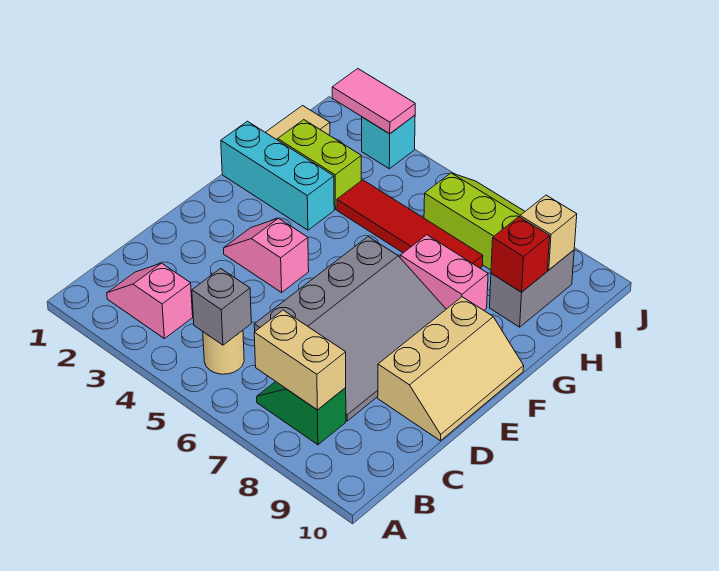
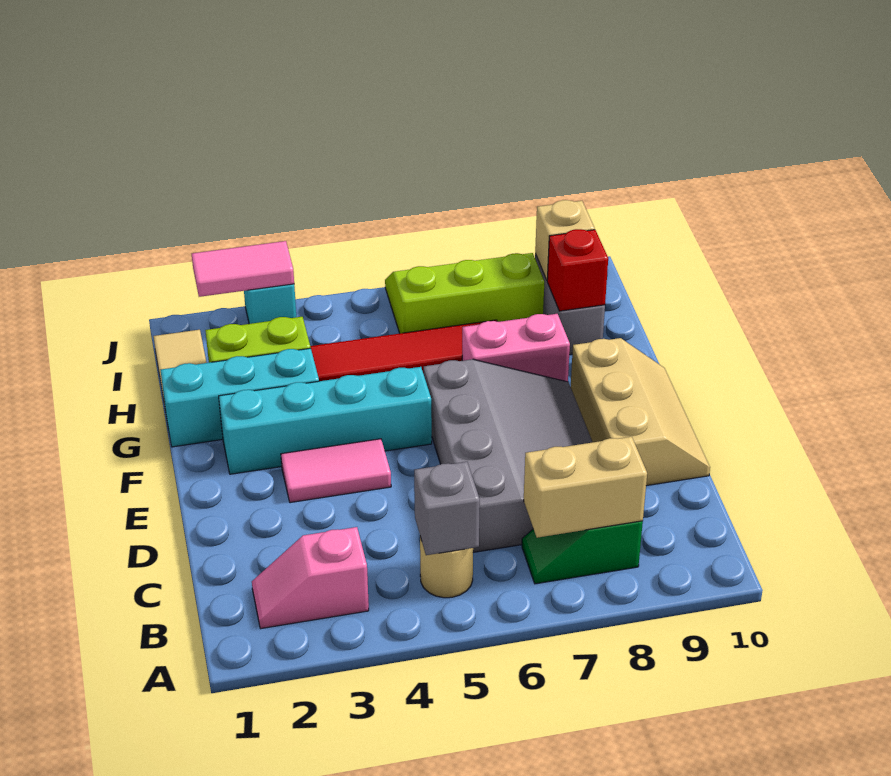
pink slope E3:E4 level 1 top 4 -> pink tile E3:E4 level 1
none -> cyan brick F2:F5 level 1

